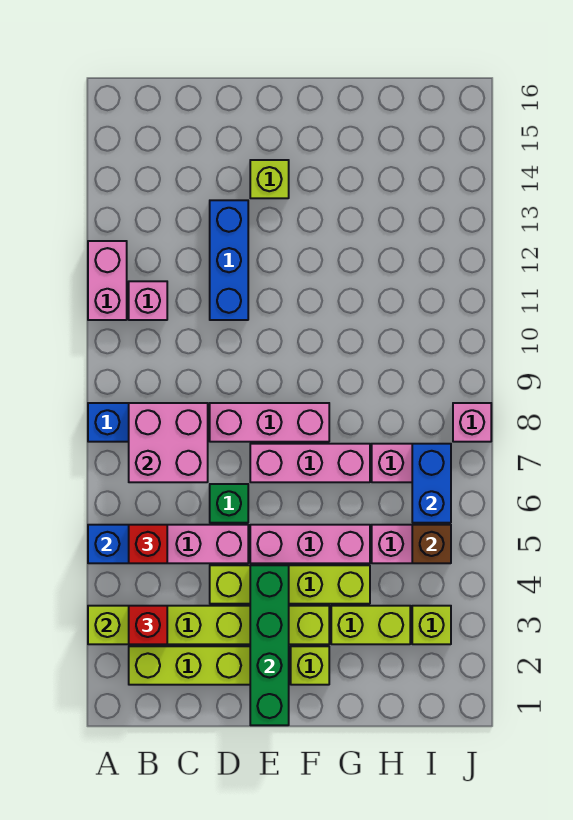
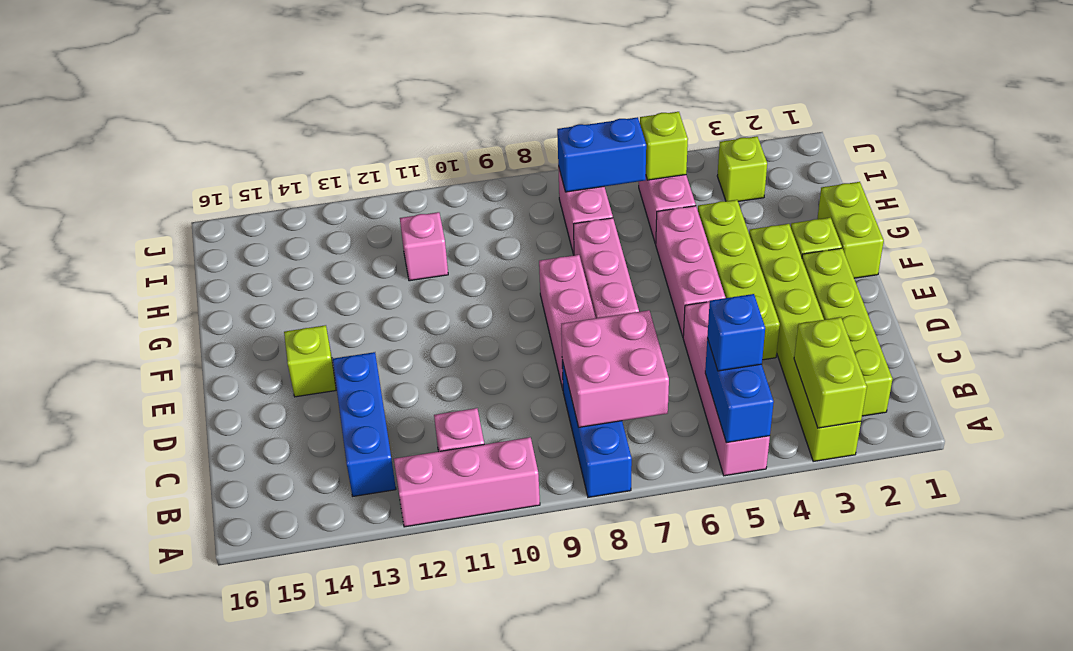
pink brick A11:A12 level 1 -> pink brick A10:A12 level 1
red brick B3 level 3 -> none
red brick B5 level 3 -> blue brick B5 level 3
green brick D6 level 1 -> none
blue brick D11:D13 level 1 -> blue brick B13:D13 level 1
green brick E1:E4 level 2 -> none
lime brick G3:H3 level 1 -> lime brick F1:G1 level 1
brown brick I5 level 2 -> lime brick I5 level 2
pink brick J8 level 1 -> pink brick H11 level 1

